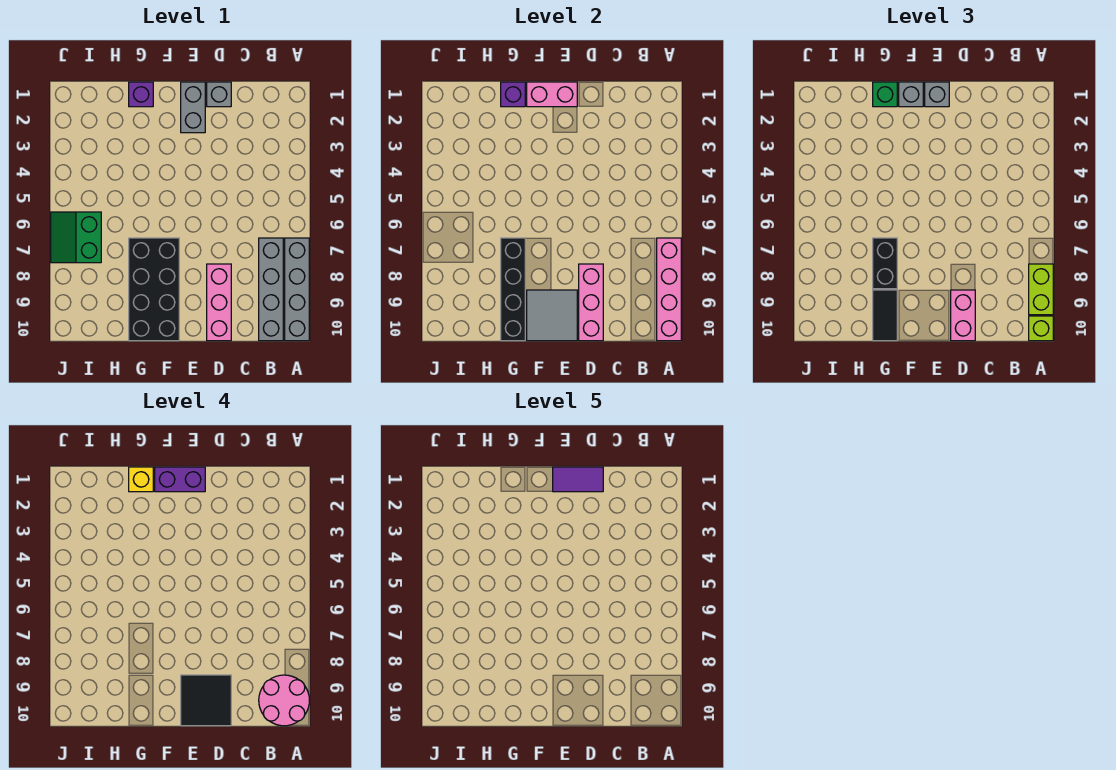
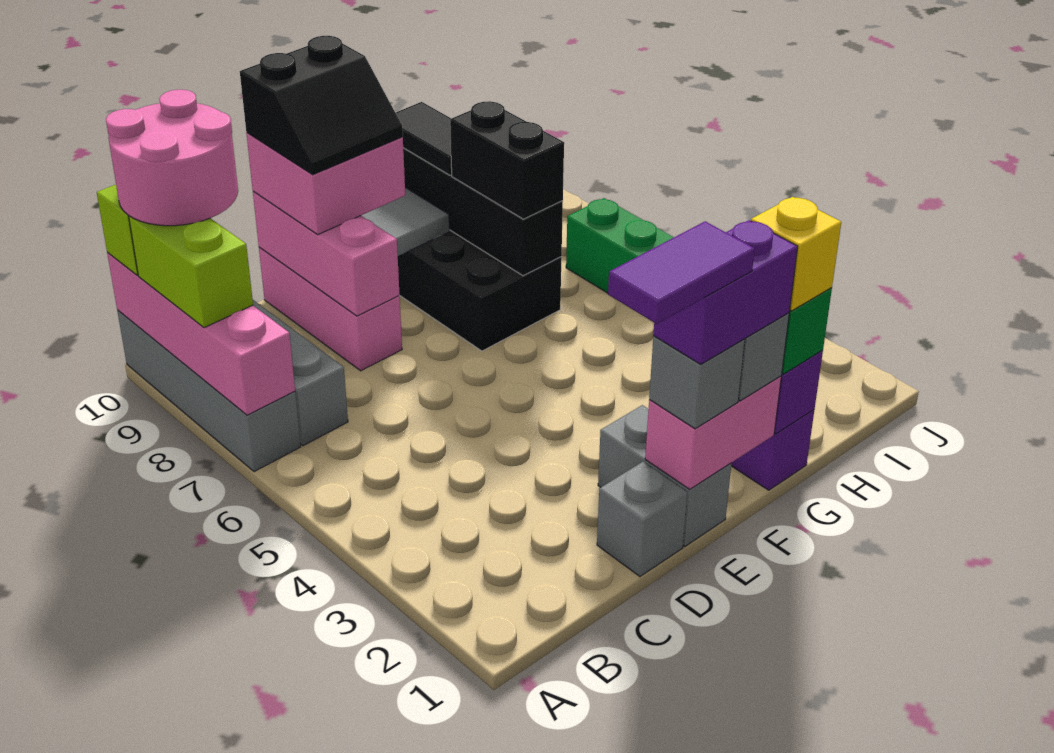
pink brick D9:D10 level 3 -> pink brick D9:E10 level 3
black tile D9:E10 level 4 -> black slope D9:E10 level 4 top 10

